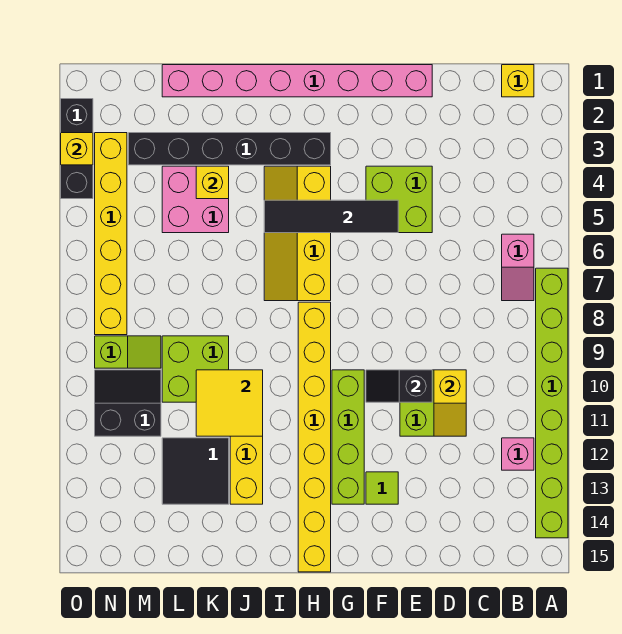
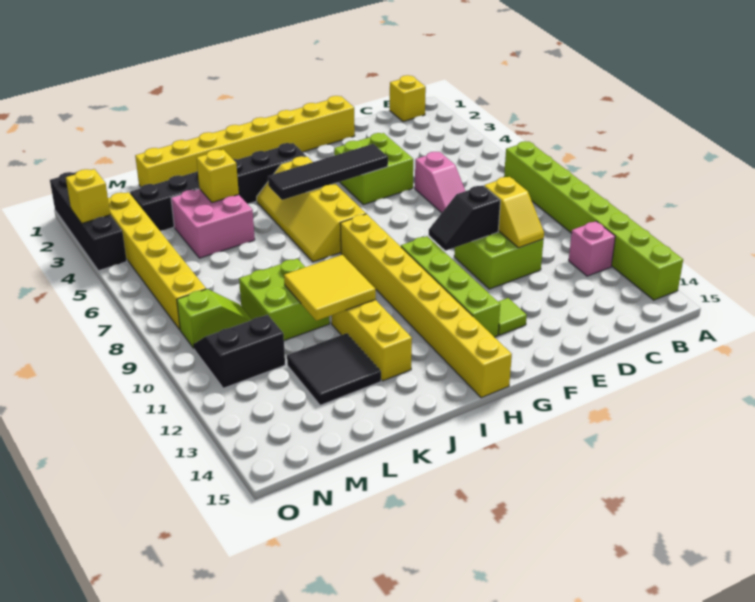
pink slope B6:B7 level 1 top 6 -> pink slope D6:D7 level 1 top 6
pink brick E1:L1 level 1 -> yellow brick E1:L1 level 1
black brick O2:O4 level 1 -> black brick O1:O4 level 1

